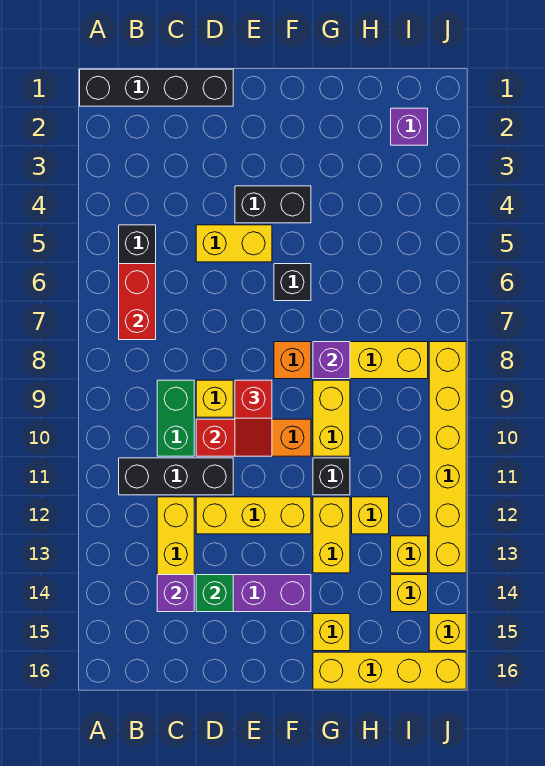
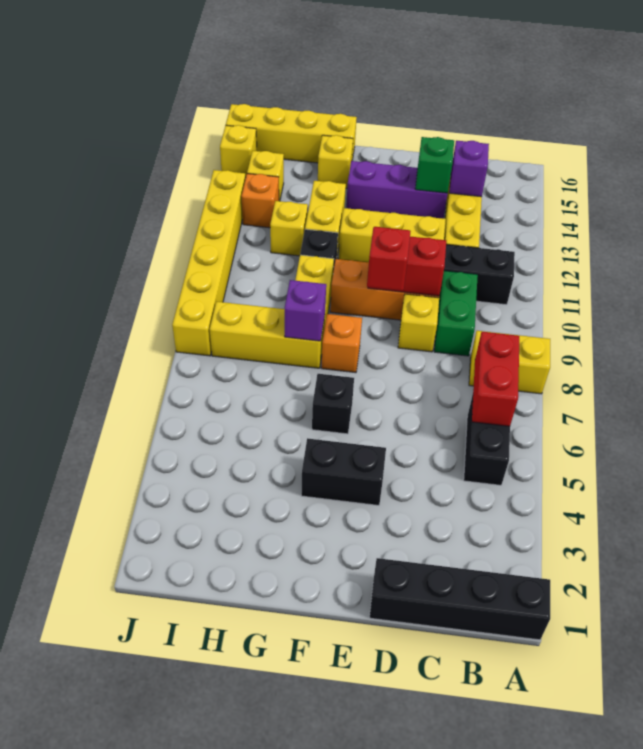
yellow brick D5:E5 level 1 -> yellow brick A8:B8 level 1
purple brick I2 level 1 -> none
yellow brick I13 level 1 -> orange brick I13 level 1

